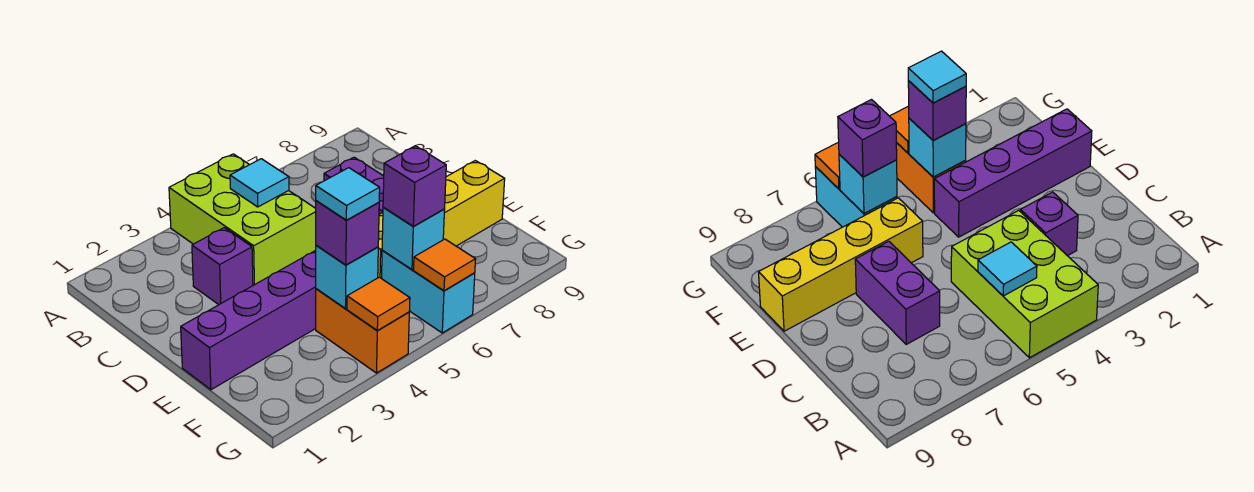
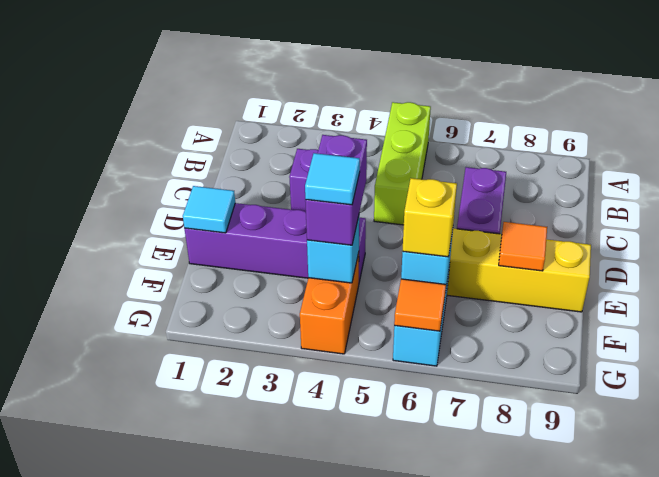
lime brick A4:C5 level 1 -> lime brick A5:C5 level 1
cyan tile B5 level 2 -> cyan tile E1 level 2
purple brick F4 level 3 -> purple brick E4:F4 level 3
purple brick F6 level 3 -> yellow brick F6 level 3
orange tile G4 level 2 -> orange tile E8 level 2

